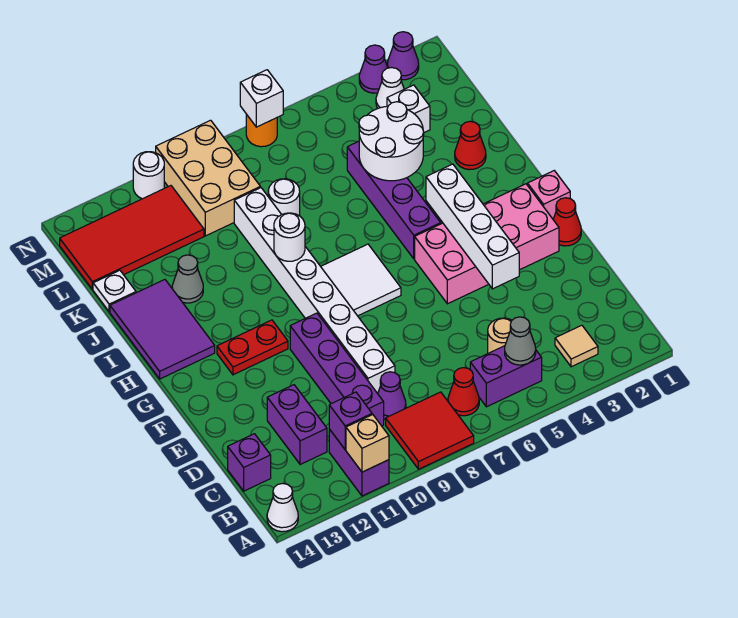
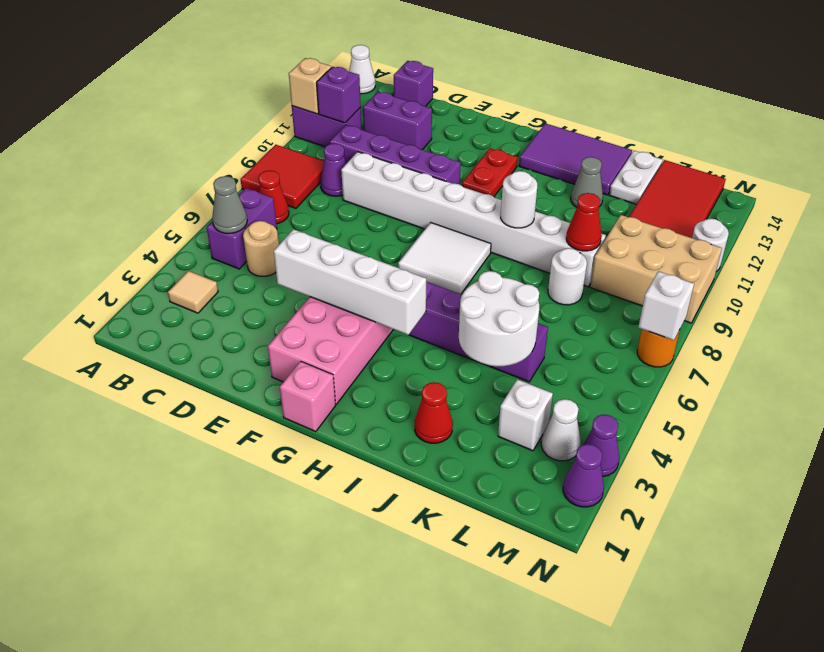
red cone F1 level 1 -> red cone K9 level 2
white plate K14 level 1 -> white plate K13:K14 level 1

